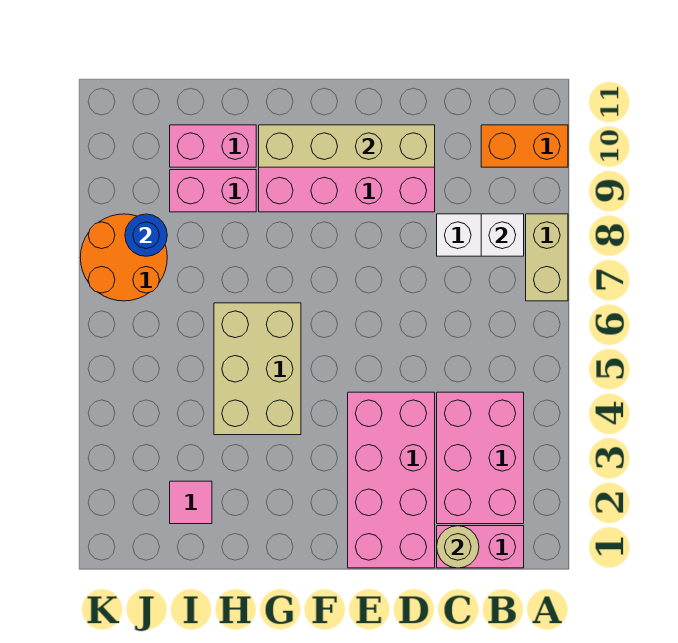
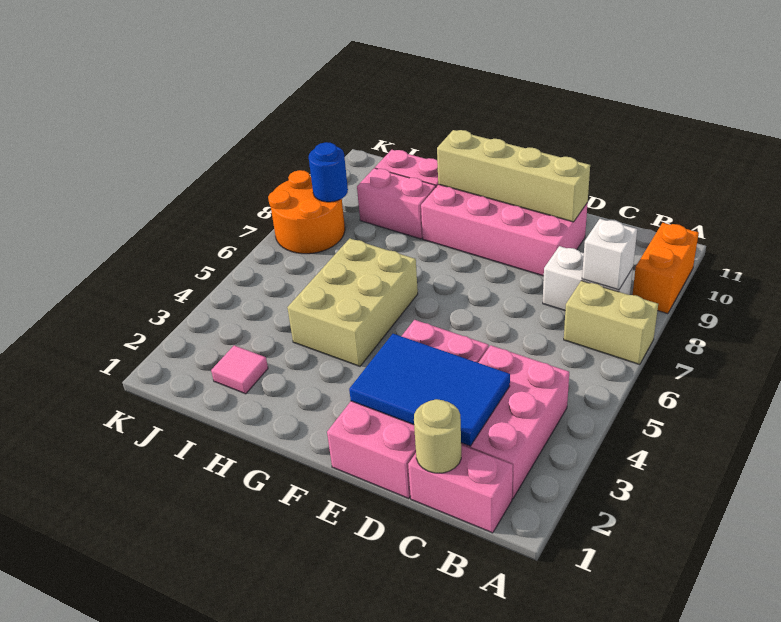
tan brick A7:A8 level 1 -> tan brick A7:B7 level 1
orange brick A10:B10 level 1 -> orange brick A9:A10 level 1
none -> blue tile C2:E3 level 2

